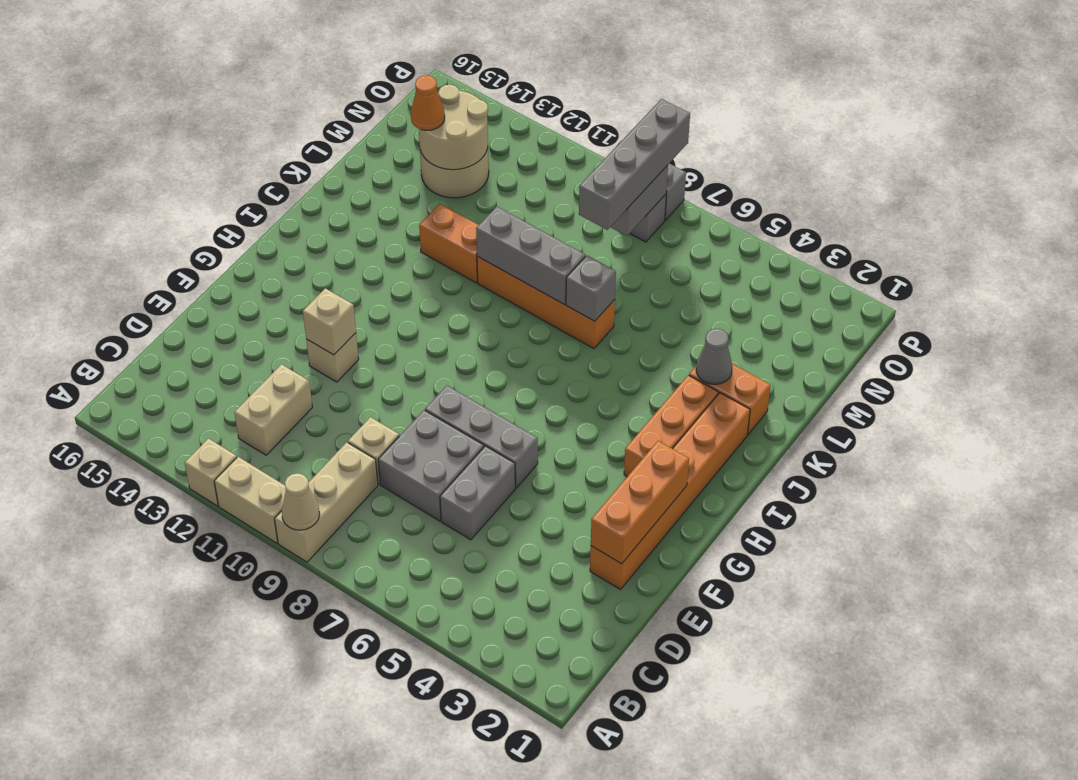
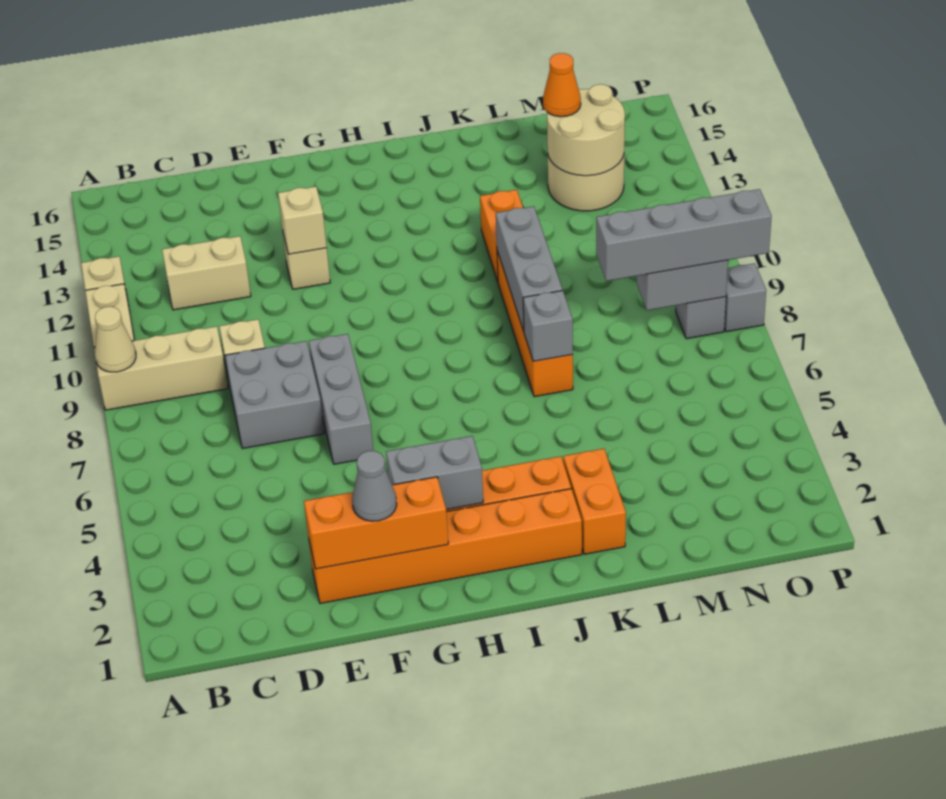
grey brick D6:E6 level 1 -> grey brick G3:H3 level 2
grey cone K3 level 2 -> grey cone F2 level 3

